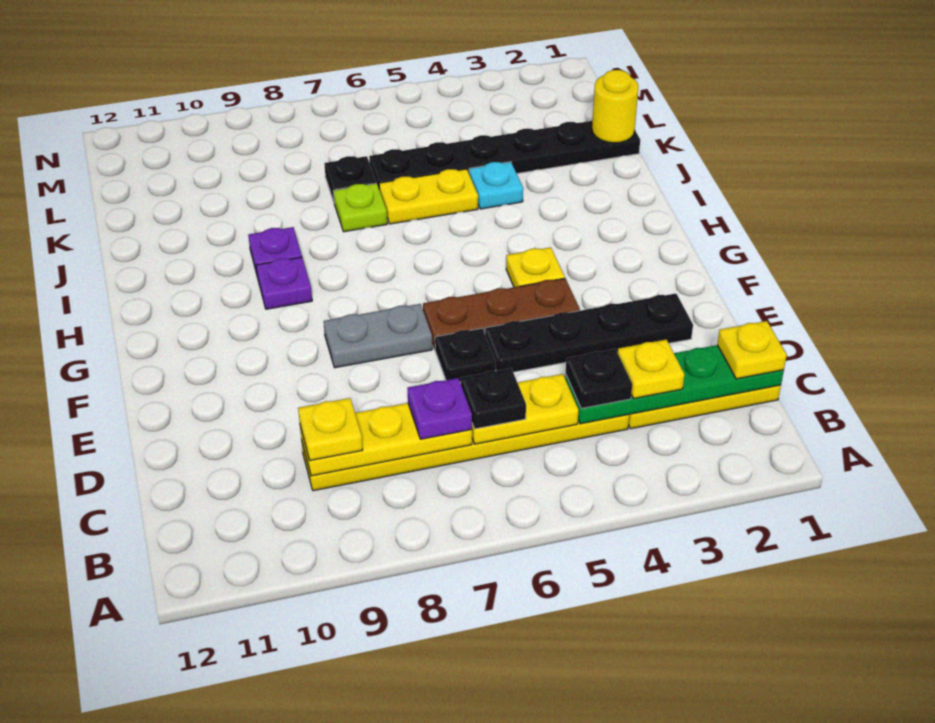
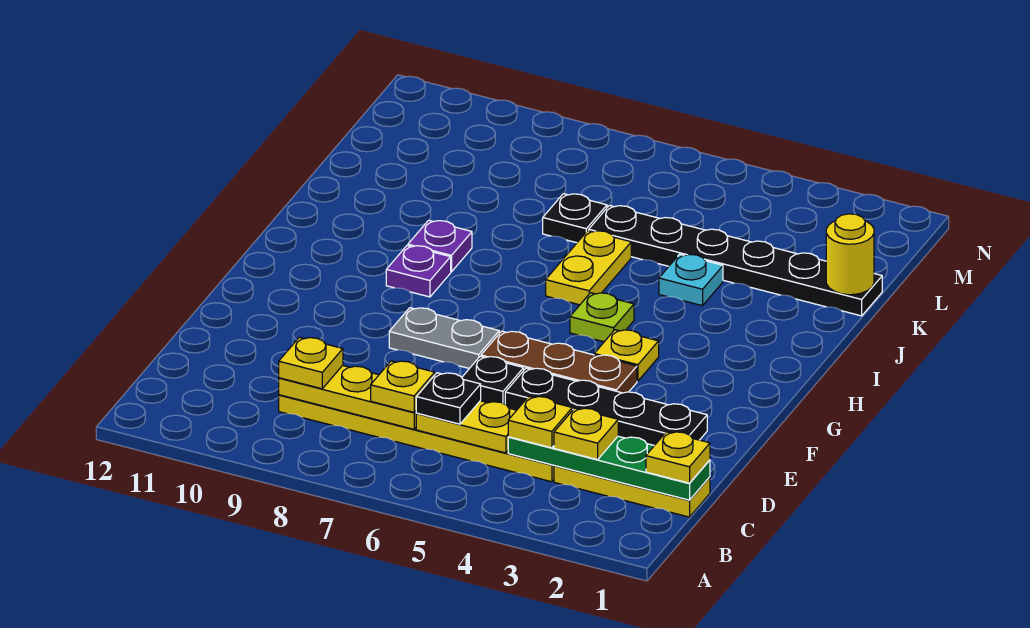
black plate C4 level 3 -> yellow plate C4 level 3
purple plate C7 level 3 -> yellow plate C7 level 3
yellow plate J5:J6 level 1 -> yellow plate I6:J6 level 1
lime plate J7 level 1 -> lime plate H5 level 1

